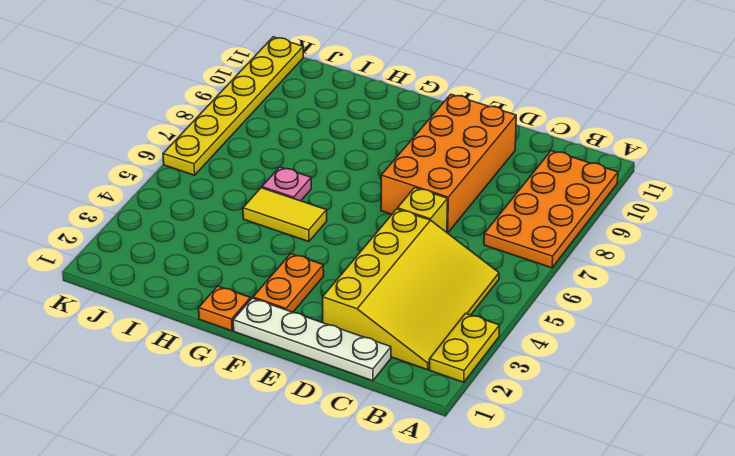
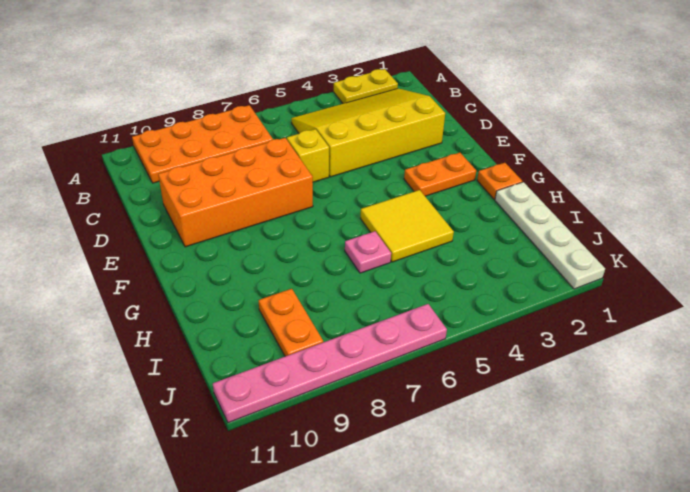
white plate C1:F1 level 1 -> white plate H1:K1 level 1
yellow tile G5:H5 level 1 -> yellow tile G4:H5 level 1
none -> orange plate I9:J9 level 1
yellow plate K6:K11 level 1 -> pink plate K6:K11 level 1

